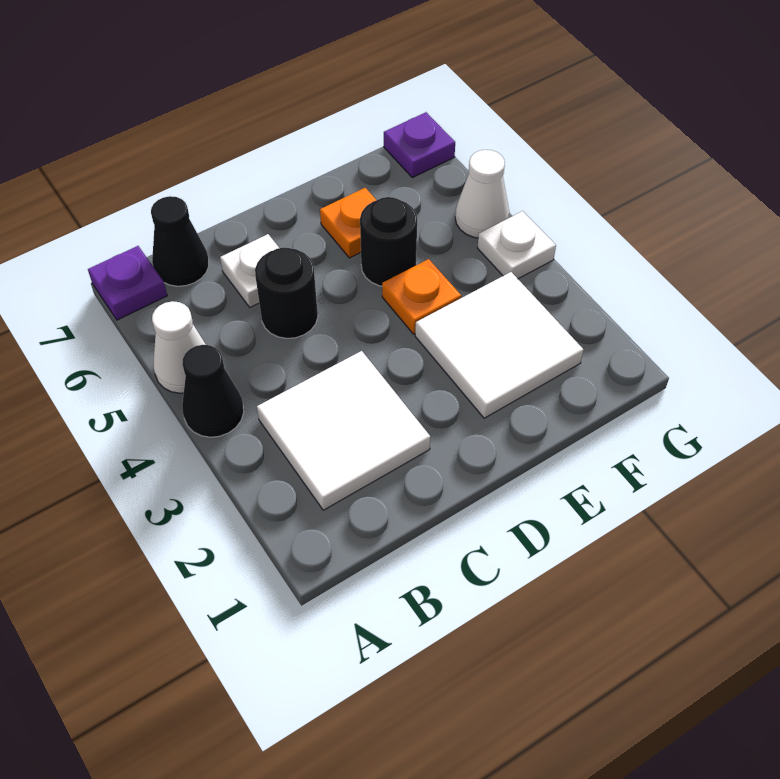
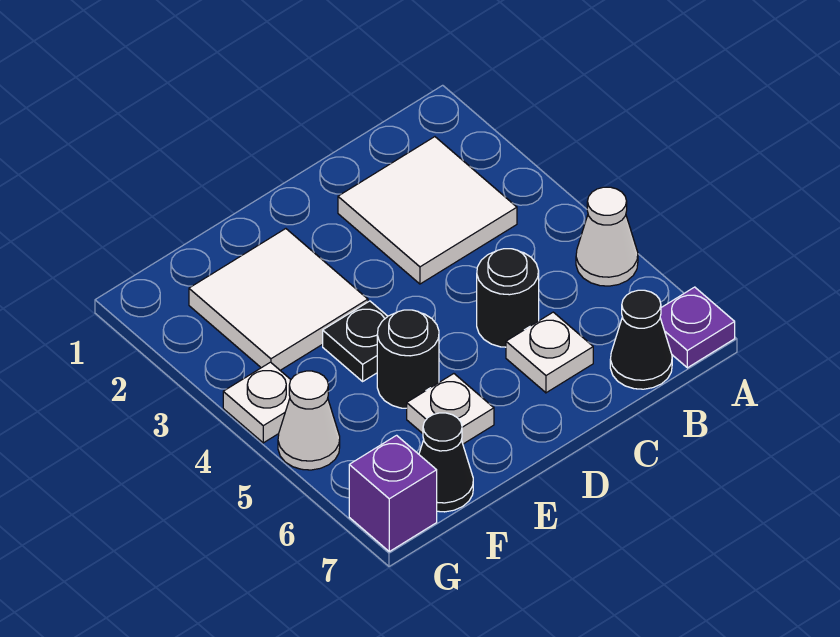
black cone A4 level 1 -> black cone F7 level 1
orange plate E4 level 1 -> black plate E4 level 1
orange plate E6 level 1 -> white plate E6 level 1
purple plate G7 level 1 -> purple brick G7 level 1

